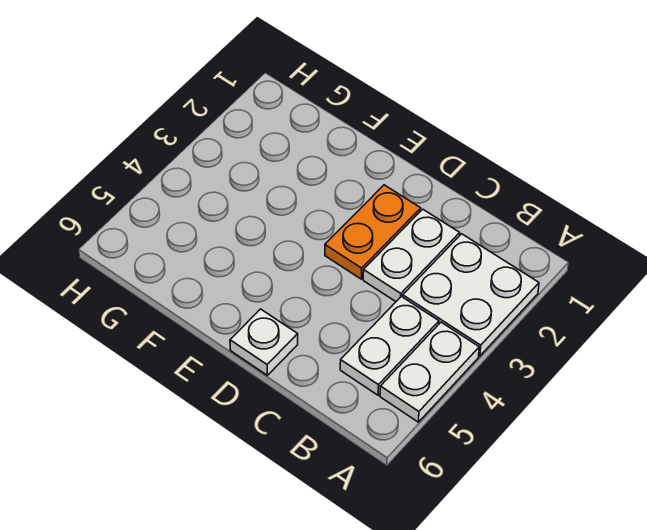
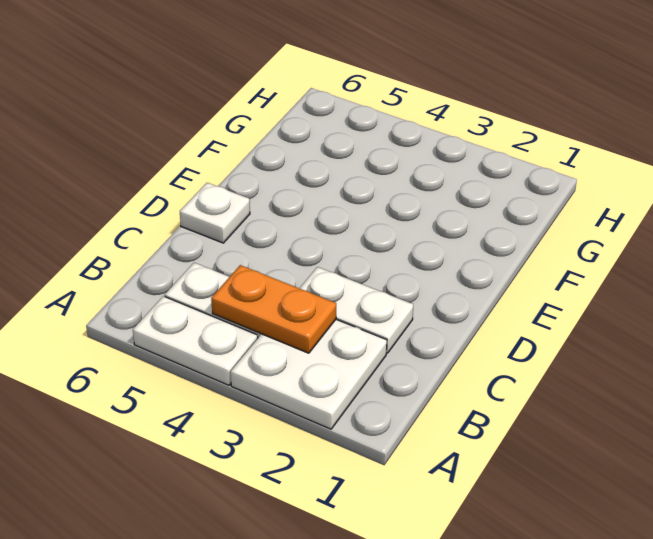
orange plate D2:D3 level 1 -> orange plate B3:B4 level 2

